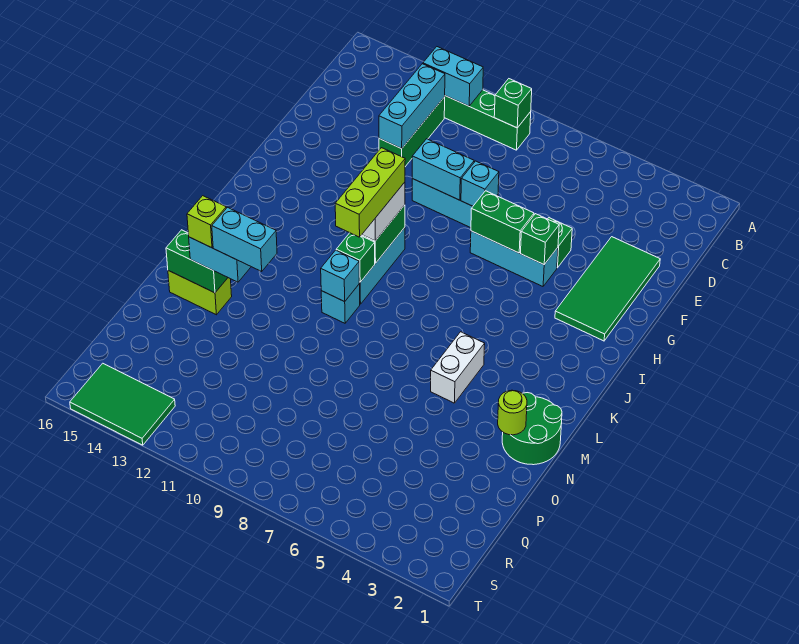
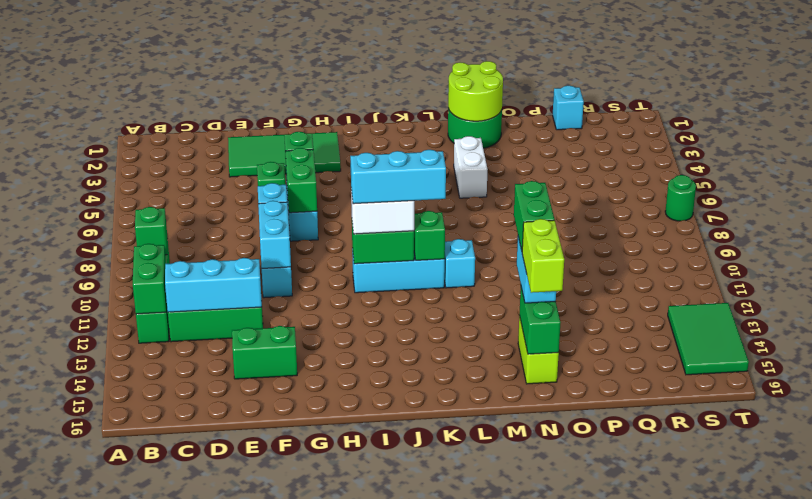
cyan brick B11:B12 level 2 -> green brick B11:B12 level 2
none -> green brick E14:F14 level 1
lime brick I10:K10 level 4 -> cyan brick I10:K10 level 4
white brick L5:M5 level 1 -> white brick M4:M5 level 1
cyan brick L10 level 2 -> cyan brick Q1 level 1
lime round brick N2 level 2 -> lime round brick M1:N2 level 2
cyan brick N12:N13 level 4 -> green brick N12:N13 level 4
lime brick N14 level 4 -> lime brick N14:N15 level 4
none -> green round brick T7 level 1

